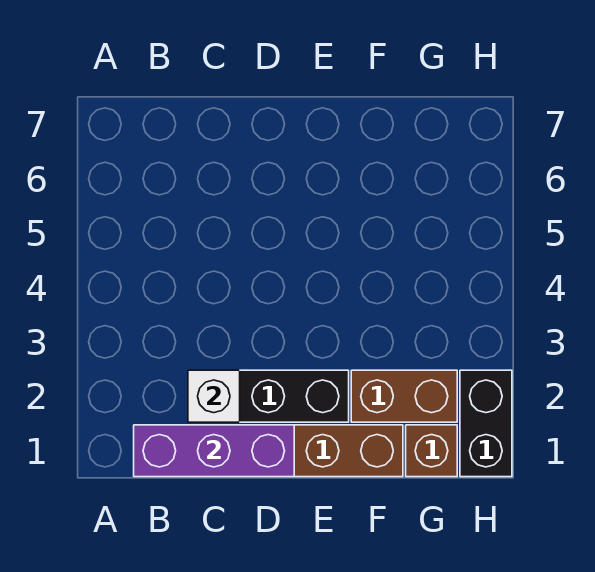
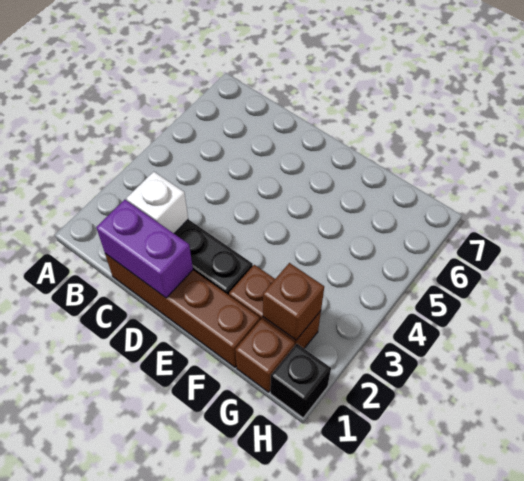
purple brick B1:D1 level 2 -> purple brick C1:D1 level 2
none -> brown brick G2 level 2
black brick H1:H2 level 1 -> black brick H1 level 1

